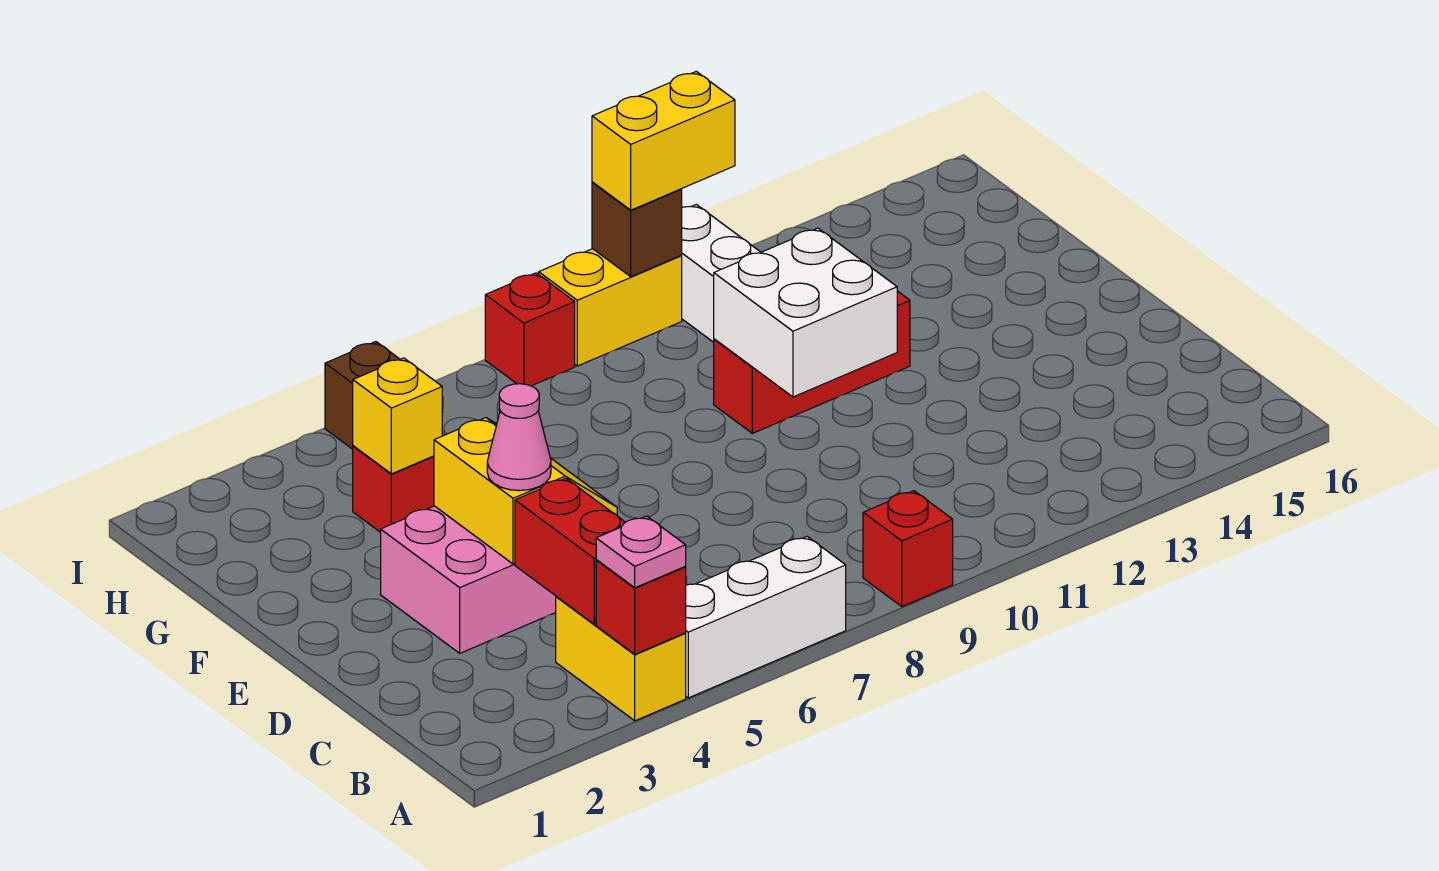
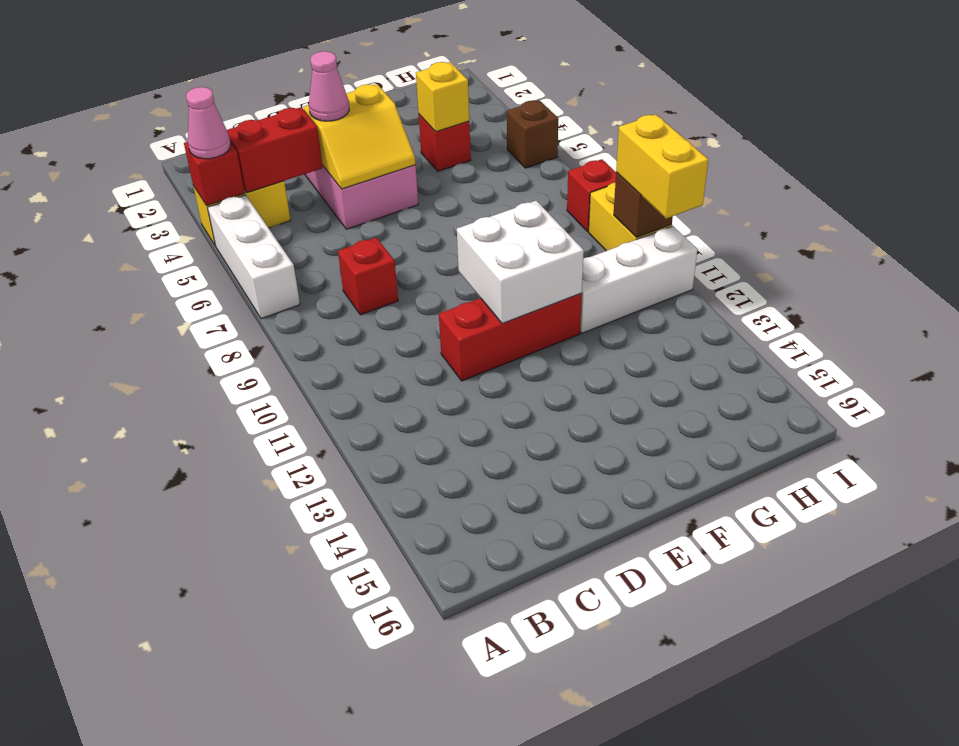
pink plate A4 level 3 -> pink cone A4 level 3
red brick A9 level 1 -> red brick C8 level 1
red brick F10:F12 level 1 -> red brick D11:F11 level 1

